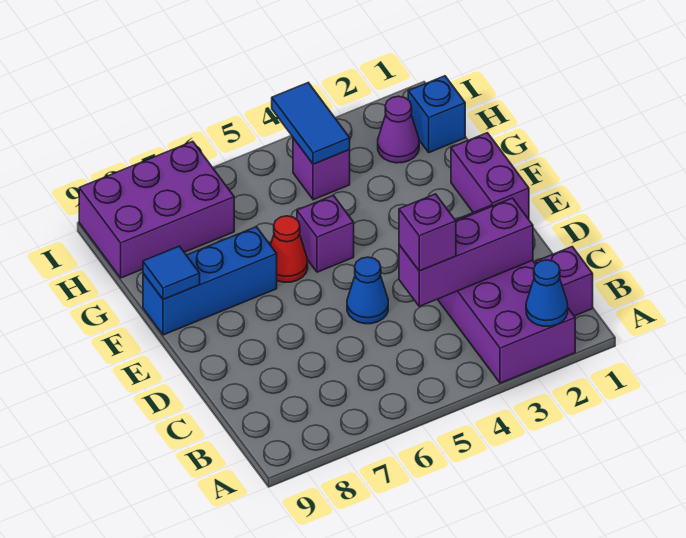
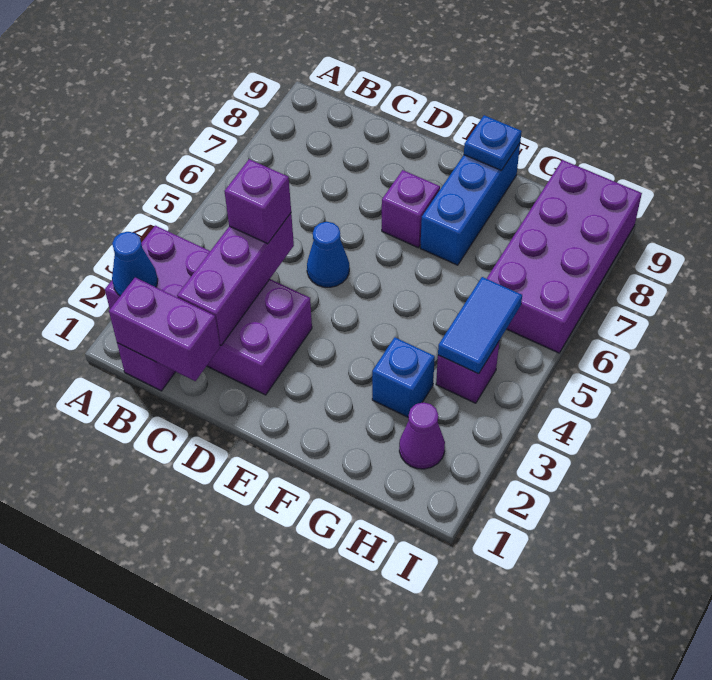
purple brick E1:F1 level 1 -> purple brick B1:C1 level 2
purple brick F5 level 1 -> purple brick E7 level 1
red cone F6 level 1 -> none
blue tile F9 level 2 -> blue plate F9 level 2
blue brick H1 level 1 -> blue brick G3 level 1
blue tile H4:I4 level 2 -> blue tile H4:H5 level 2
purple brick H7:I9 level 1 -> purple brick H6:I9 level 1

